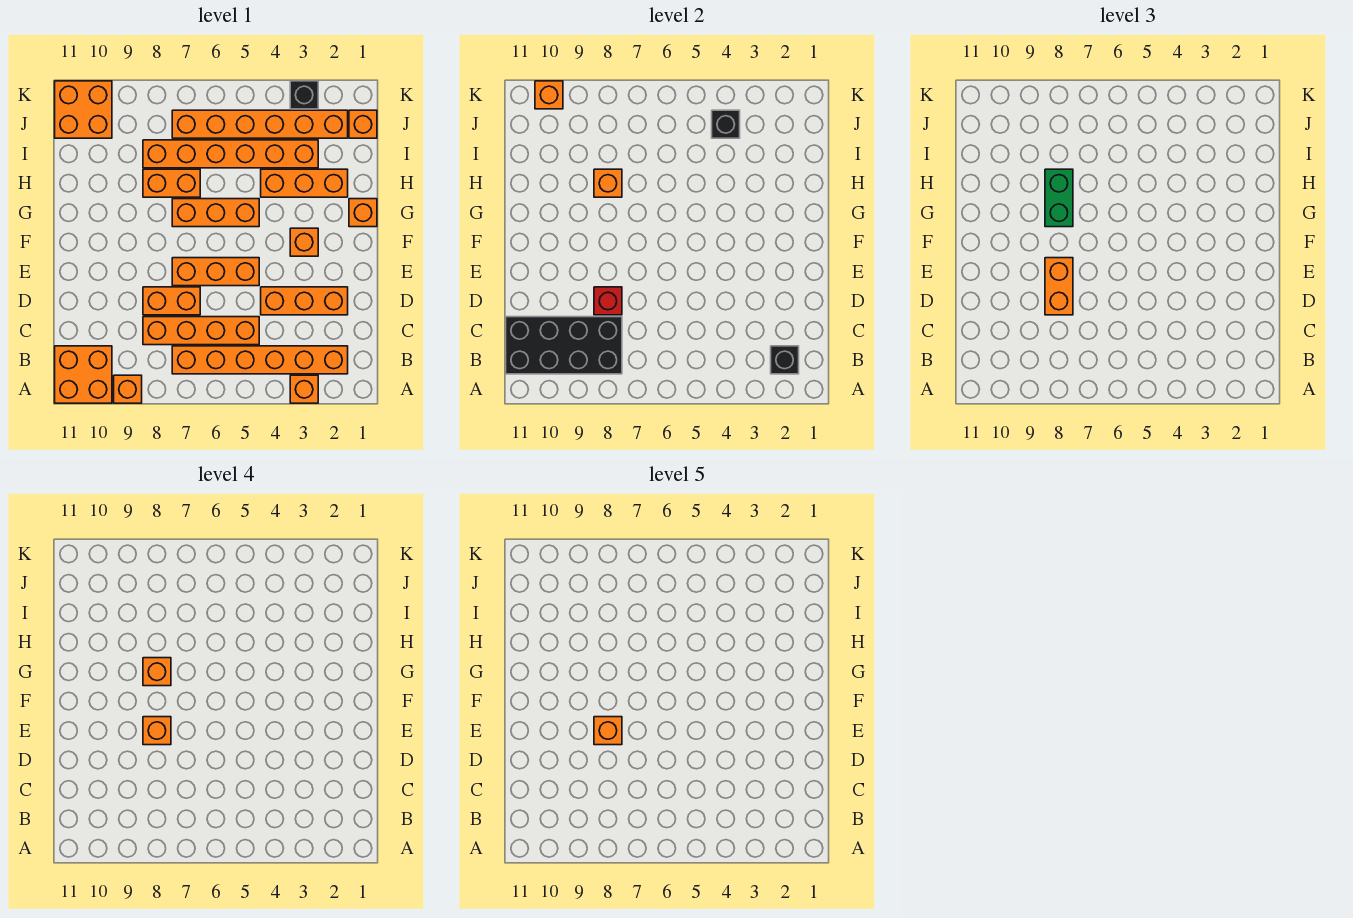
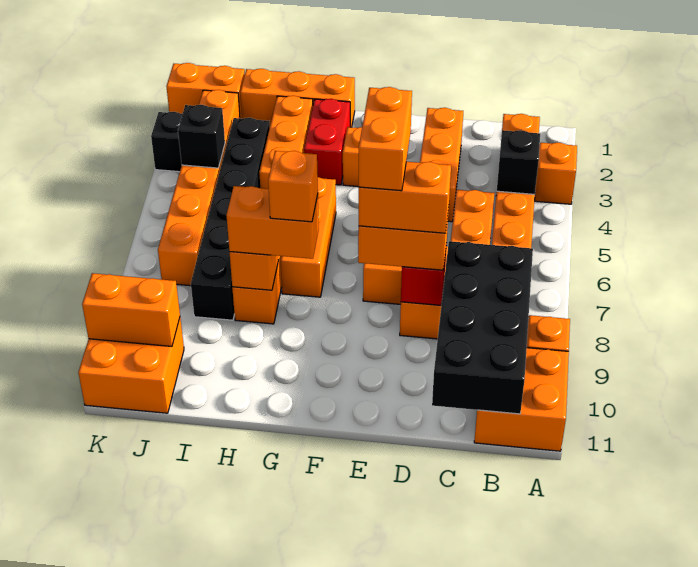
black brick B2 level 2 -> black brick B4 level 2
orange brick E8 level 4 -> orange brick D8:E8 level 4
orange brick E8 level 5 -> orange brick E7:E8 level 5
orange brick G1 level 1 -> orange brick G1:I1 level 1
none -> red brick G2:G3 level 1
green brick G8:H8 level 3 -> orange brick G8:H8 level 3
orange brick I3:I8 level 1 -> black brick I3:I8 level 1
orange brick J1 level 1 -> orange brick J1:K1 level 1
orange brick K10 level 2 -> orange brick J10:K10 level 2

